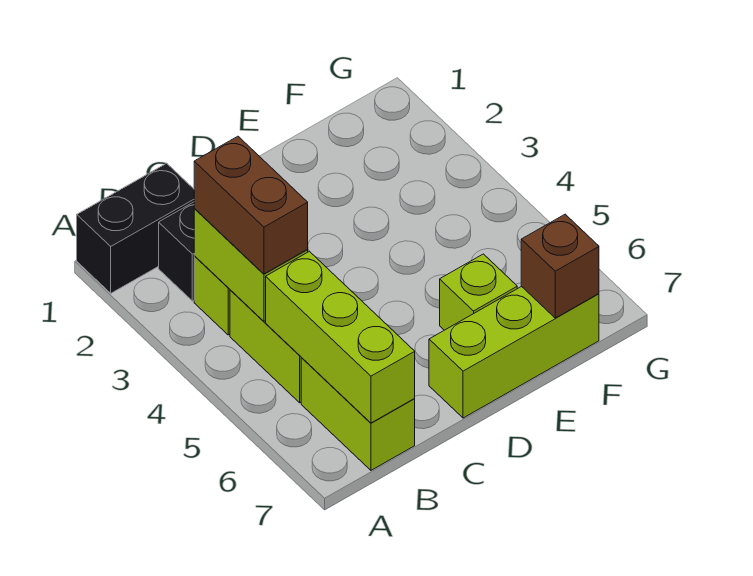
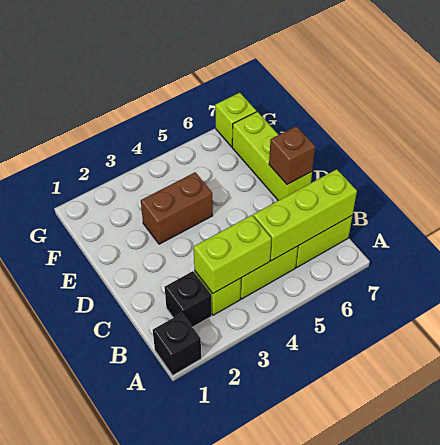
black brick A1:B1 level 1 -> black brick A1 level 1
brown brick B3:B4 level 3 -> brown brick E3:E4 level 1
lime brick E6 level 1 -> lime brick G7 level 1
brown brick F7 level 2 -> brown brick D7 level 2

